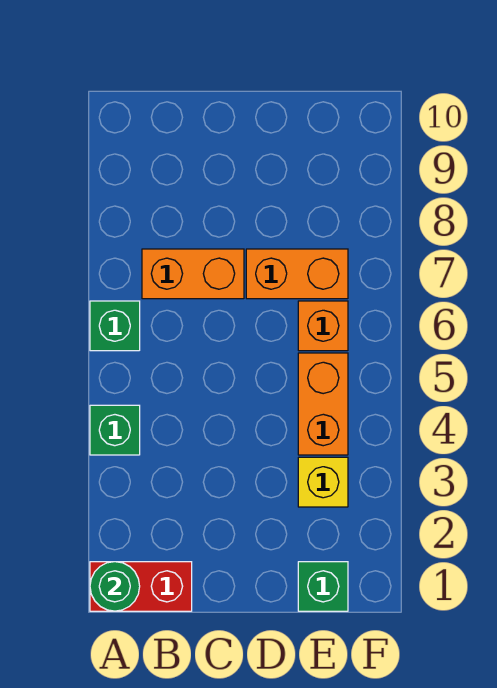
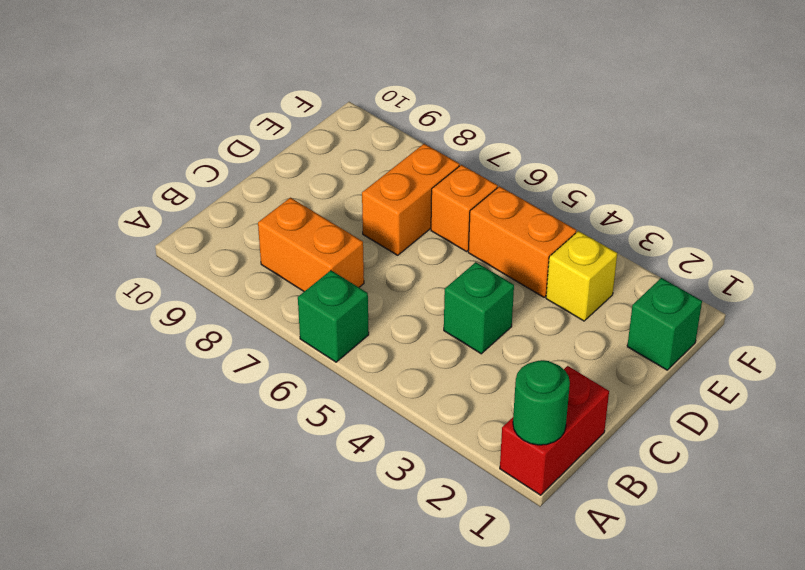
green brick A4 level 1 -> green brick C4 level 1
orange brick B7:C7 level 1 -> orange brick B7:B8 level 1

